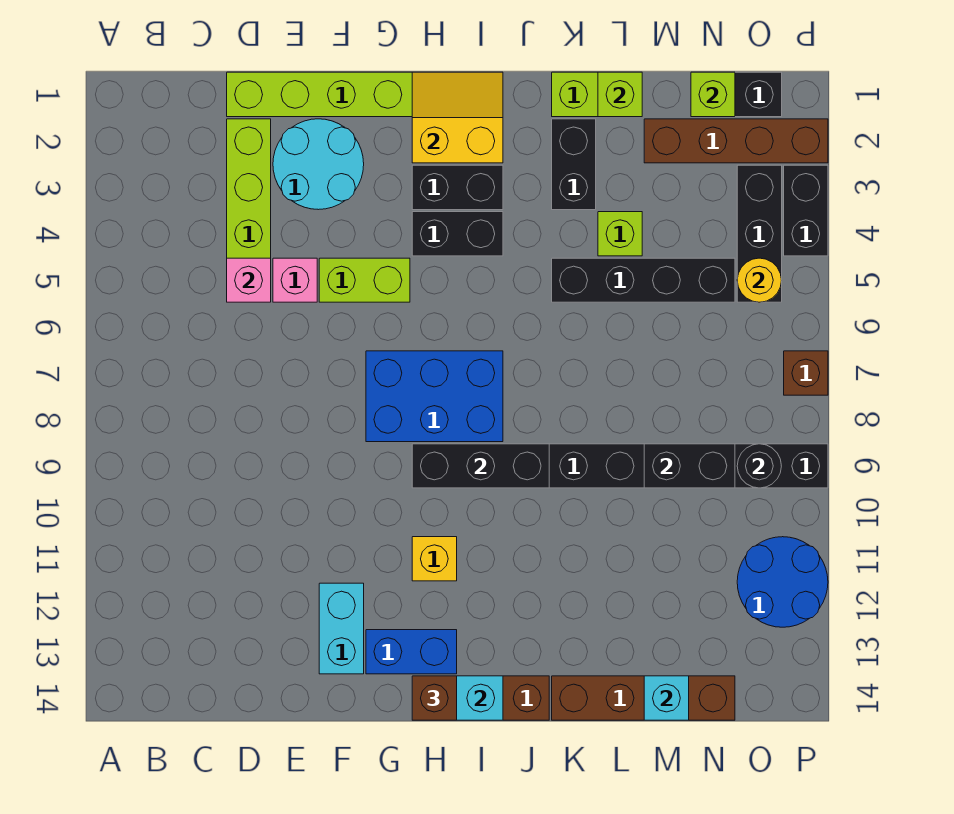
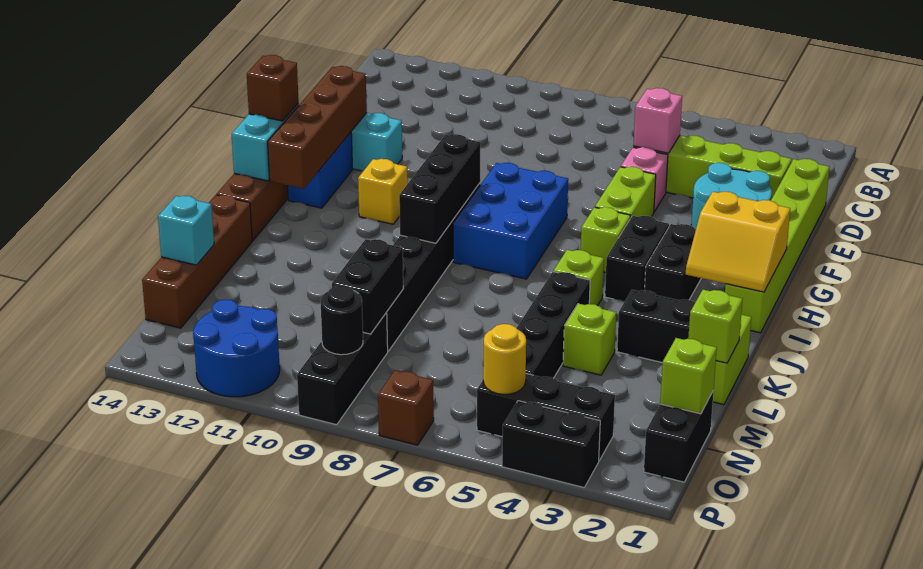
yellow slope H1:I2 level 2 top 2 -> yellow slope H1:I2 level 2 top H
none -> lime brick H5 level 1
none -> lime brick J5 level 1
brown brick M2:P2 level 1 -> brown brick F13:I13 level 2

